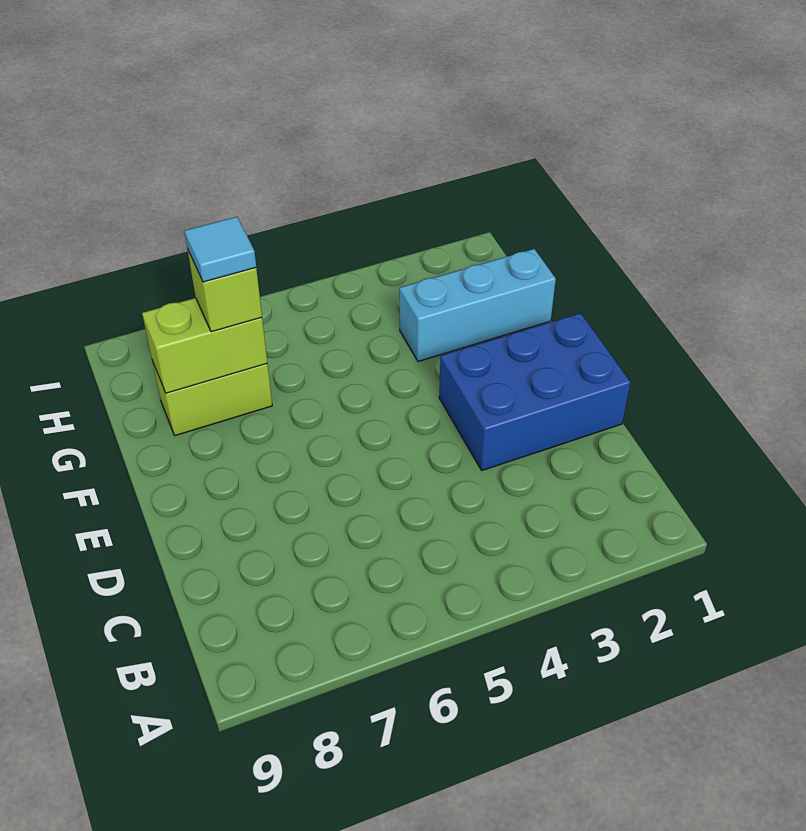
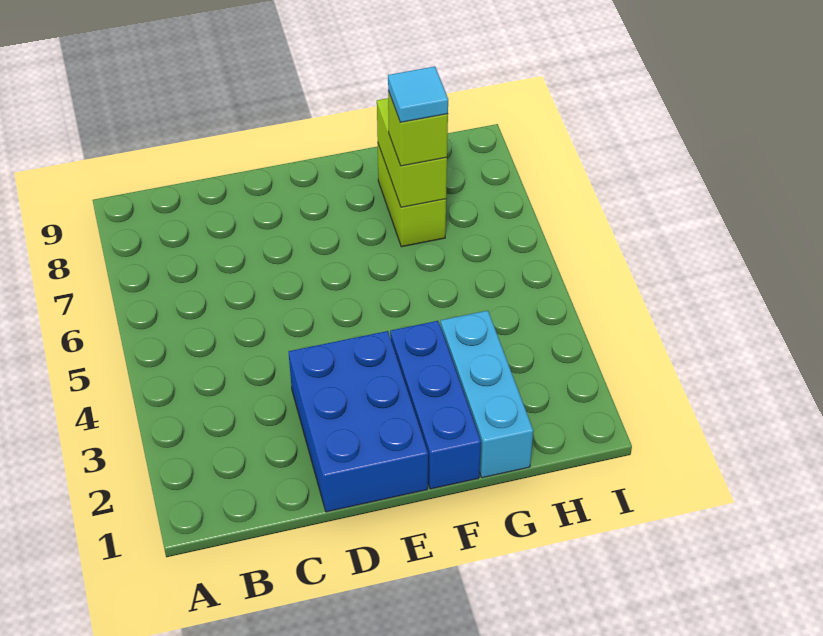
none -> blue brick F1:F3 level 1

